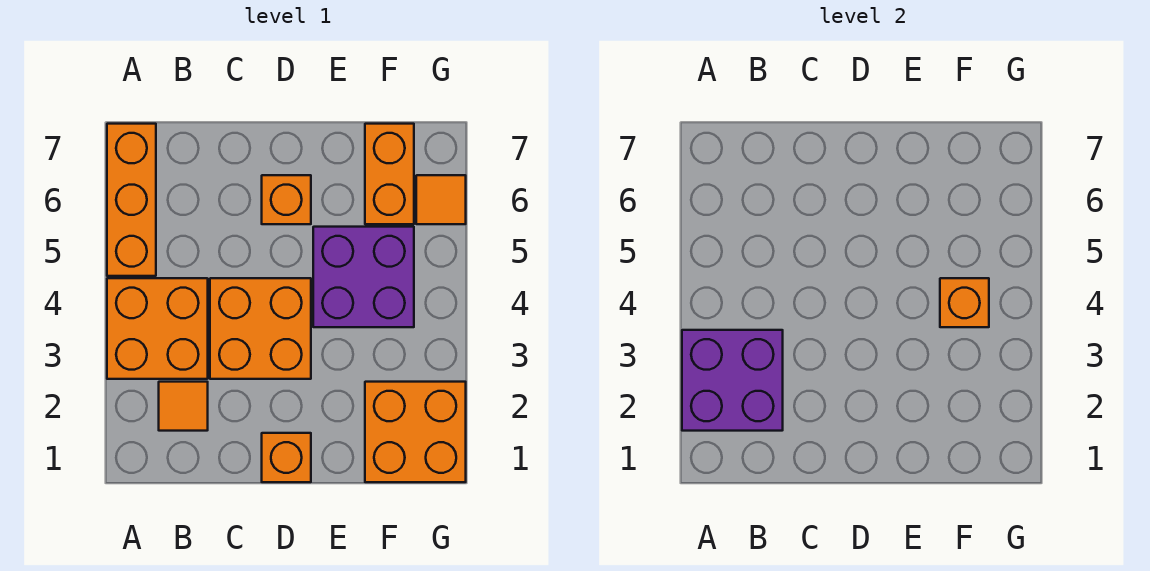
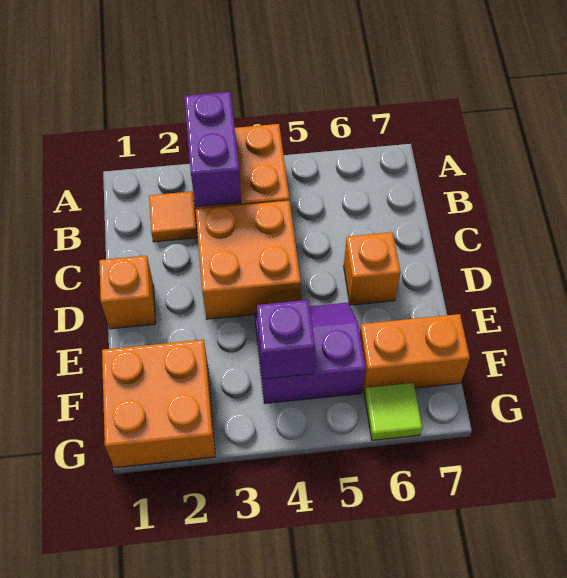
purple brick A2:B3 level 2 -> purple brick A3:B3 level 2
orange brick A5:A7 level 1 -> none
purple brick E4:F5 level 1 -> purple slope E4:F5 level 1 top F
orange brick F4 level 2 -> purple brick F4 level 2
orange tile G6 level 1 -> lime tile G6 level 1

